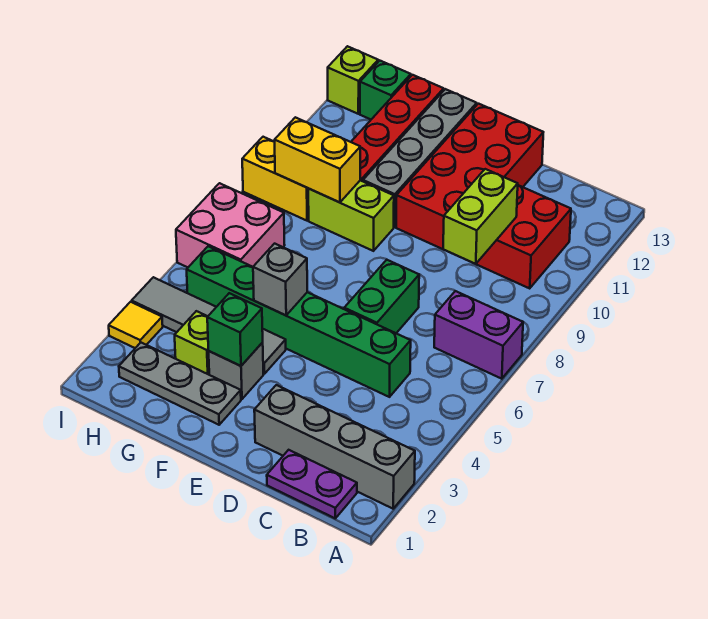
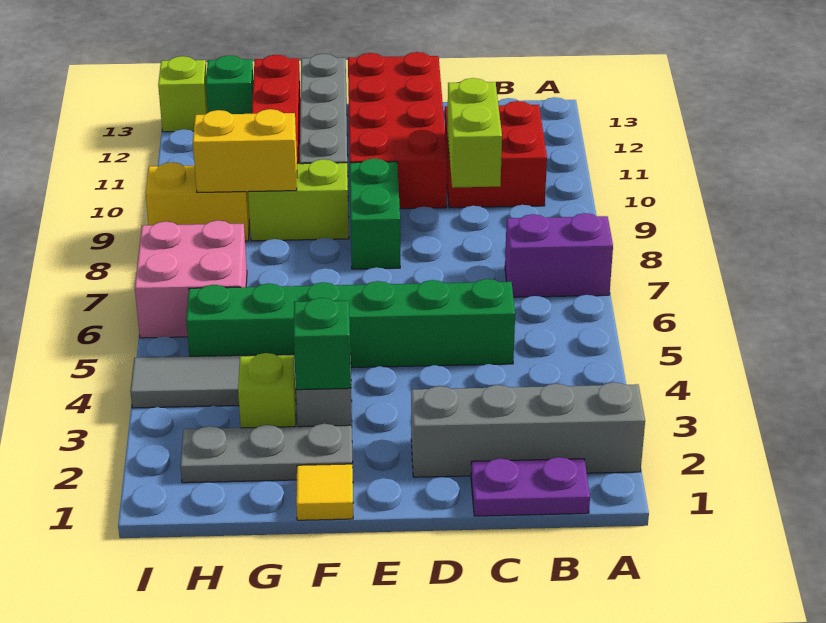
green brick D6:D7 level 1 -> green brick E8:E9 level 1
grey brick F5 level 2 -> none
yellow tile I3 level 1 -> yellow tile F1 level 1

